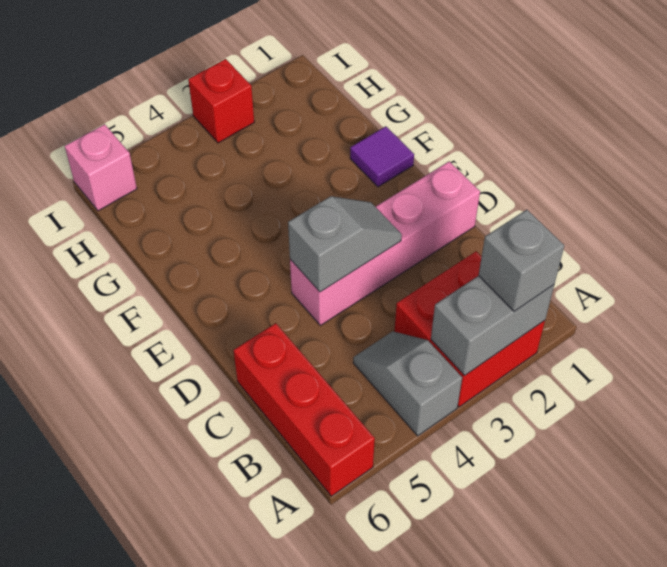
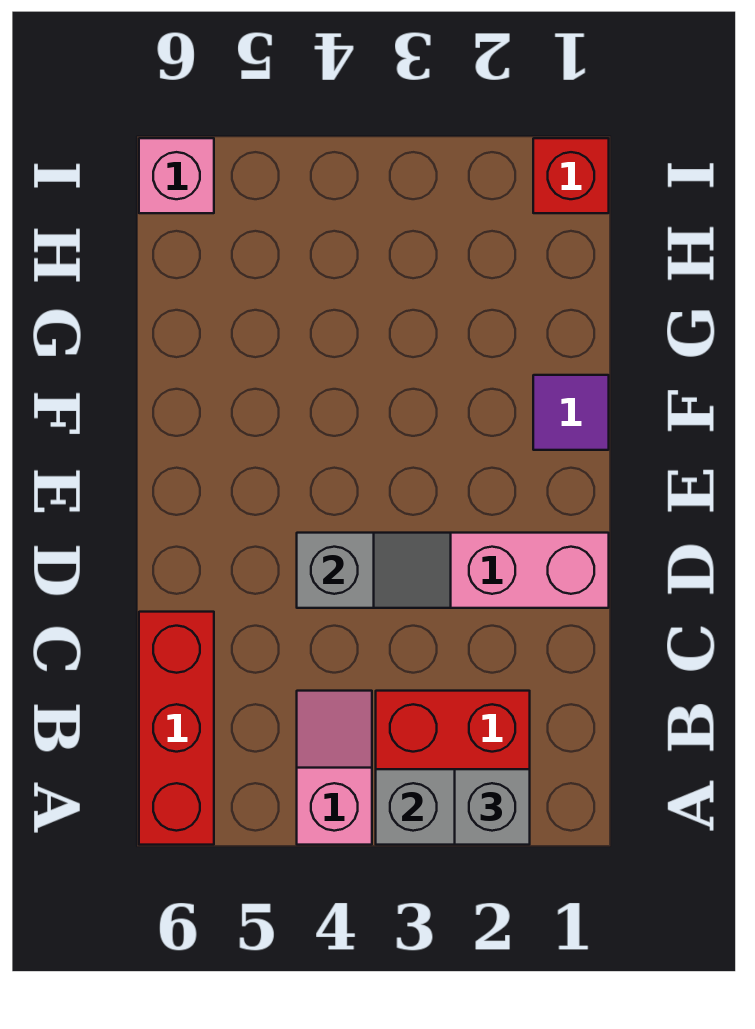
grey slope A4:B4 level 1 top A -> pink slope A4:B4 level 1 top A
red brick I3 level 1 -> red brick I1 level 1

